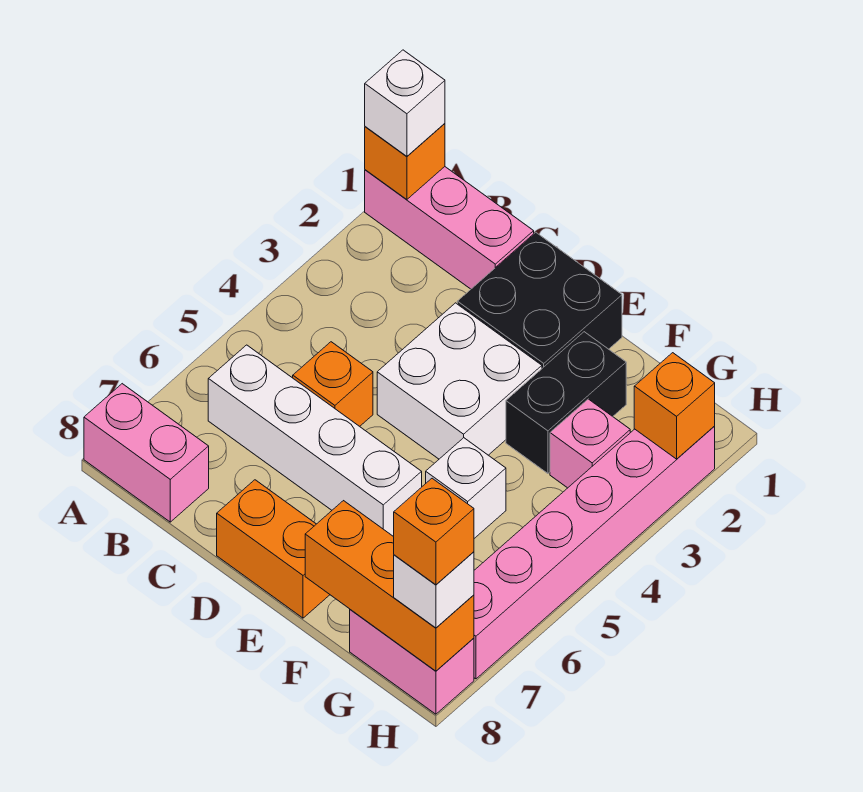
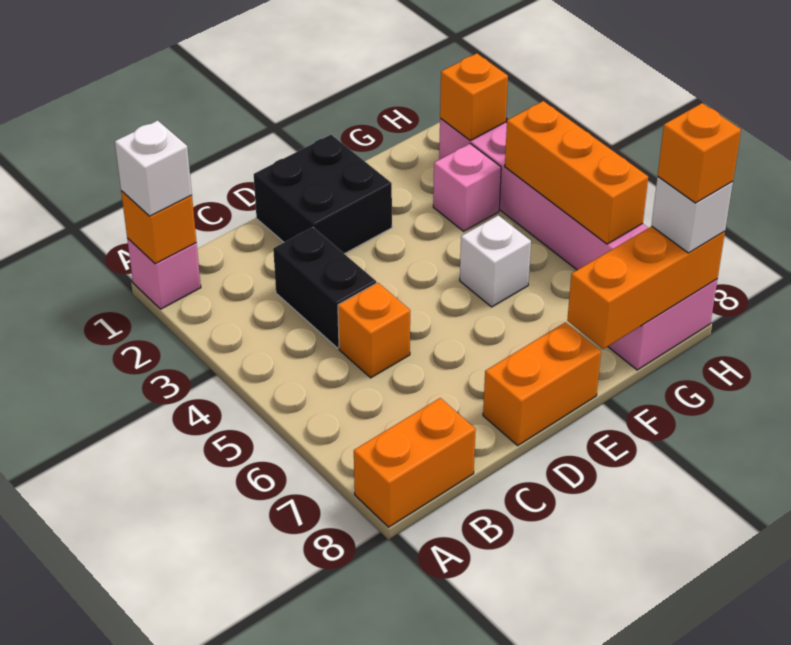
pink brick A1:C1 level 1 -> pink brick A1 level 1
pink brick A8:B8 level 1 -> orange brick A8:B8 level 1
white brick B6:E6 level 1 -> none
white brick D3:E4 level 1 -> none
black brick F2:F3 level 1 -> black brick C3:C4 level 1
none -> orange brick H4:H6 level 2

